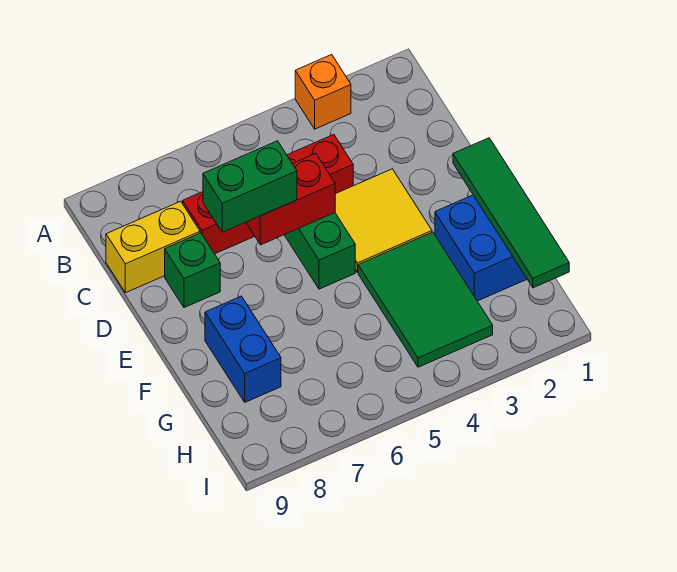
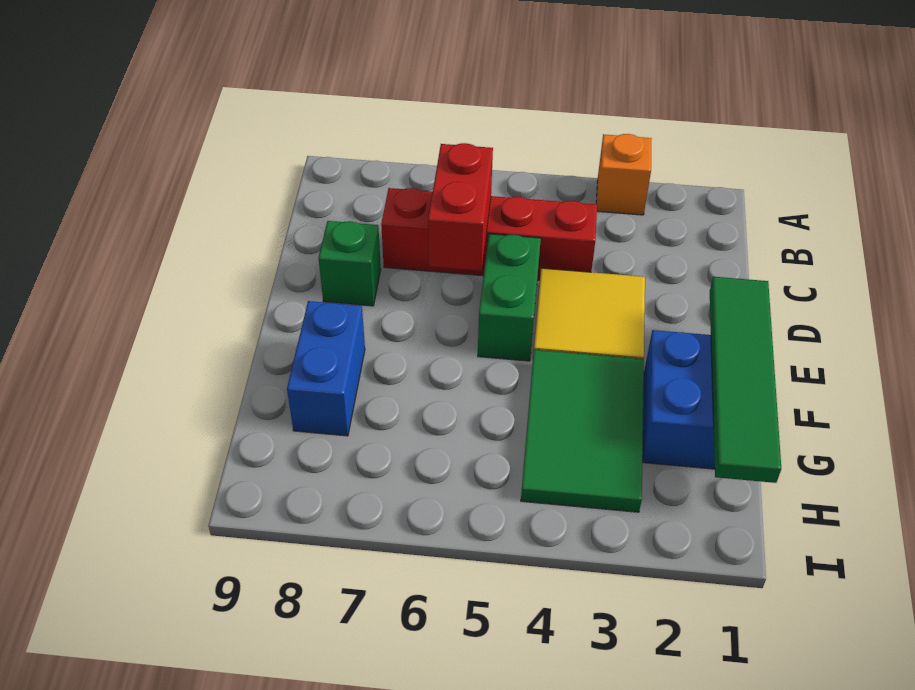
yellow brick C8:C9 level 1 -> none
red brick D5:D6 level 2 -> red brick C6:D6 level 2
green brick D6:D7 level 3 -> none

